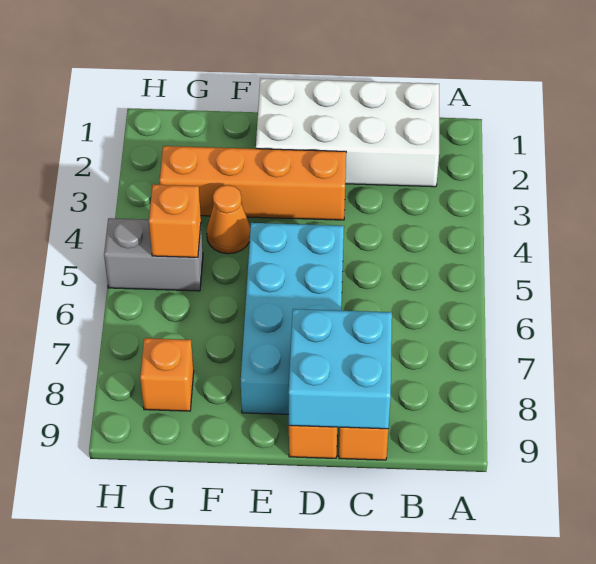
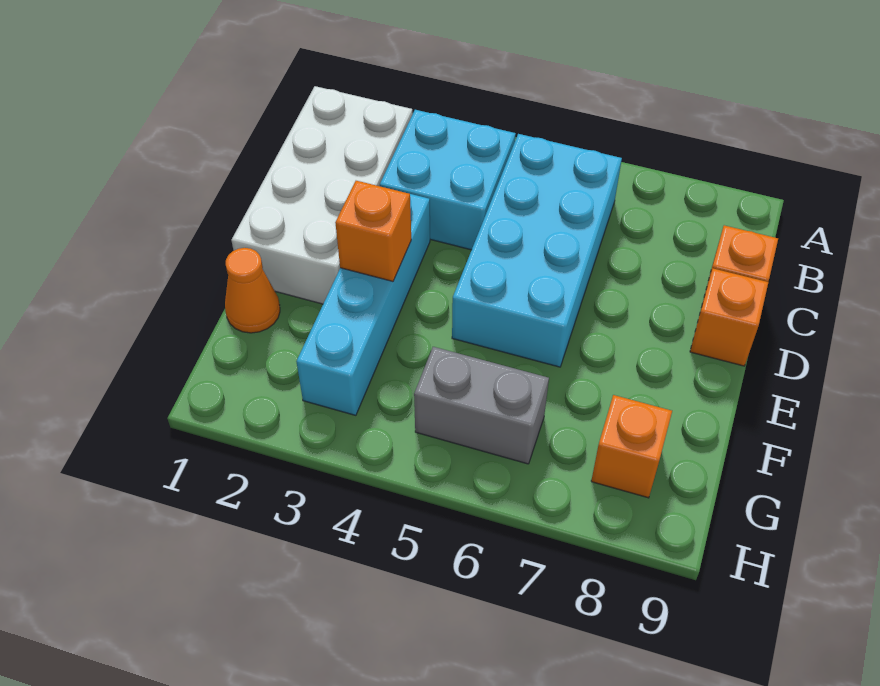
cyan brick C8:D9 level 2 -> cyan brick B3:C4 level 1
orange brick D3:G3 level 1 -> cyan brick D3:G3 level 1
cyan brick D5:E8 level 1 -> cyan brick B5:E6 level 1
orange cone F4 level 1 -> orange cone F1 level 1
grey brick G5:H5 level 1 -> grey brick G5:G6 level 1
orange brick G5 level 2 -> orange brick E3 level 2

